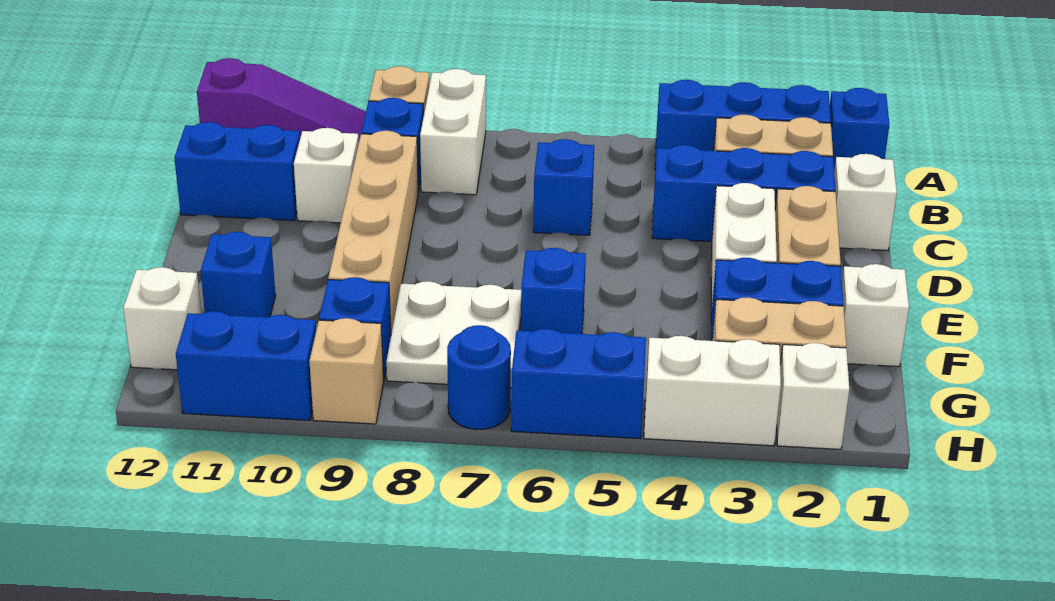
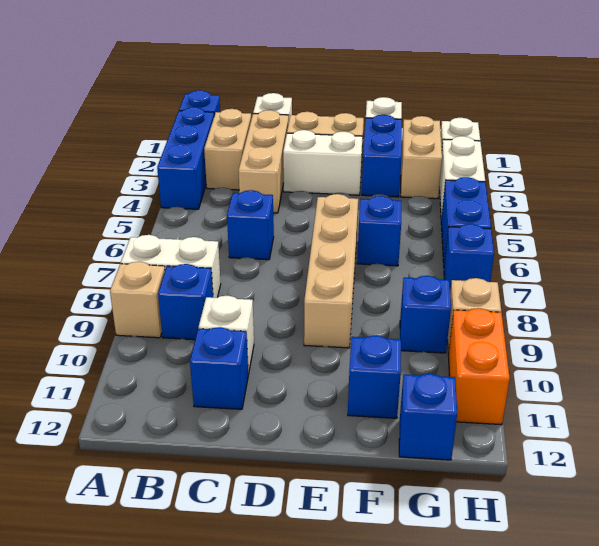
purple slope A10:A12 level 1 top 12 -> none
blue brick C2:C4 level 1 -> tan brick C2:C4 level 1
tan brick C9:F9 level 1 -> tan brick E6:E9 level 1
blue brick C11:C12 level 1 -> blue brick C11 level 1
white plate F7:G8 level 1 -> none
white brick G12 level 1 -> blue brick G12 level 1
blue round brick H7 level 1 -> blue brick H7 level 1
blue brick H10:H11 level 1 -> orange brick H10:H11 level 1

